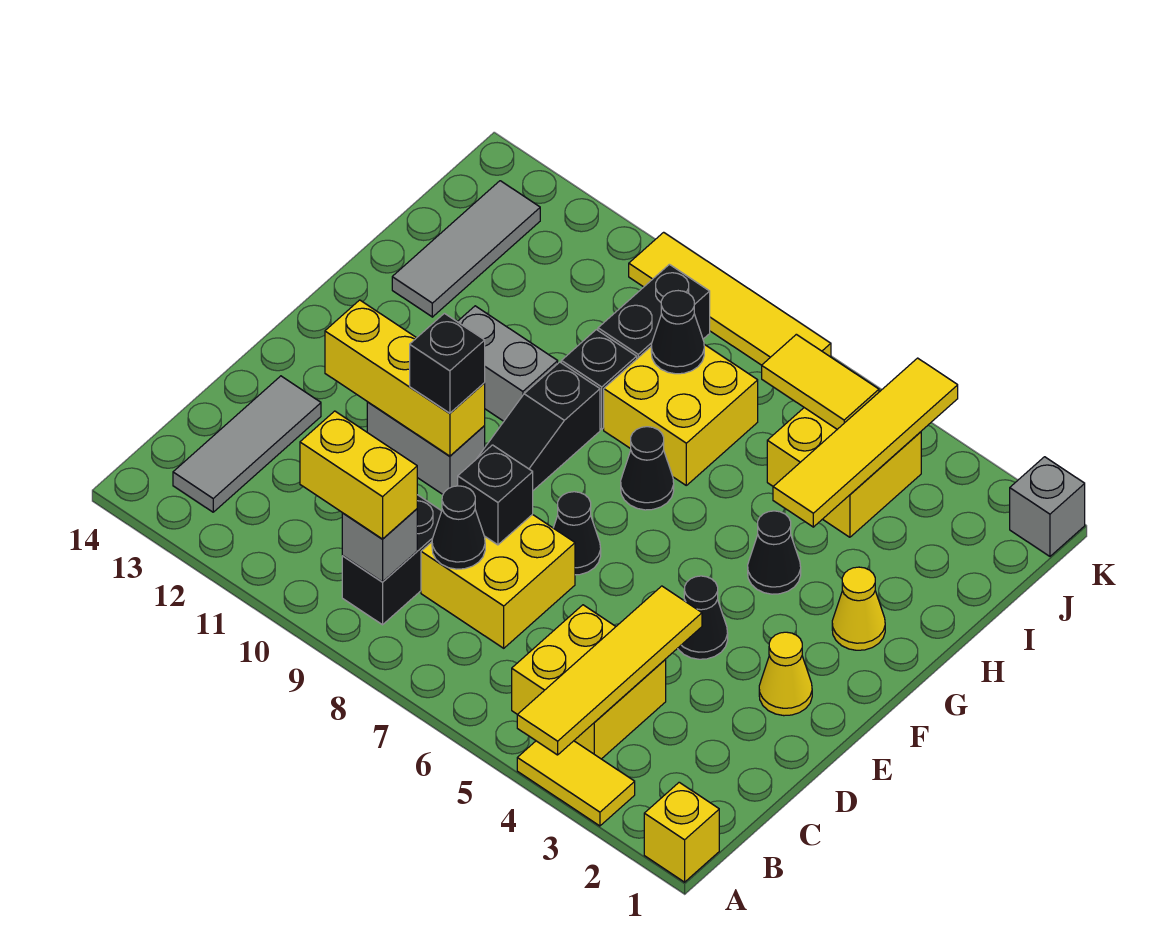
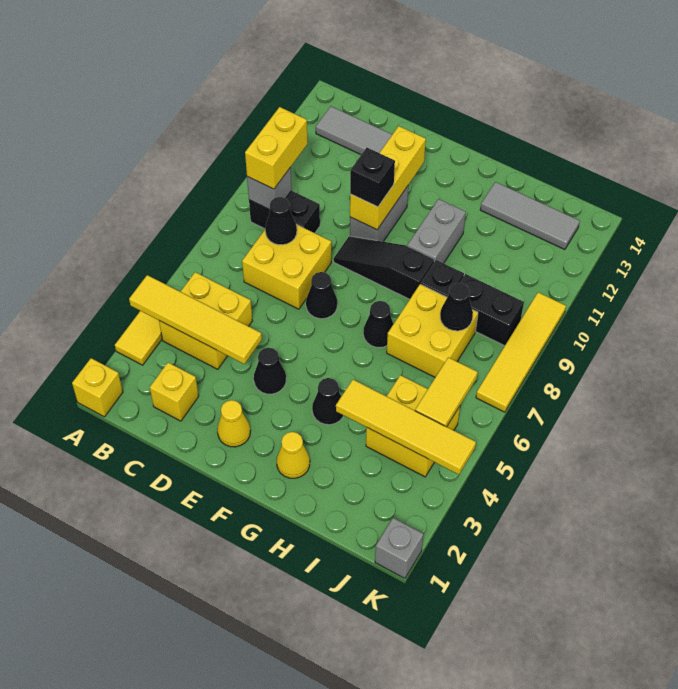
none -> yellow brick C2 level 1
black brick D8 level 2 -> none

